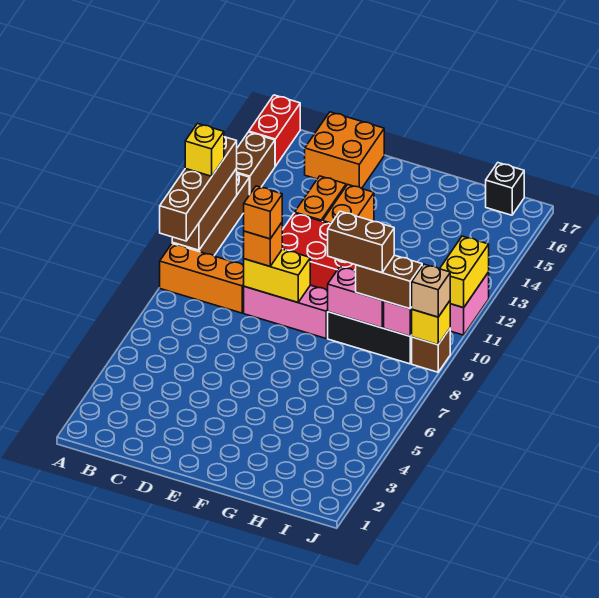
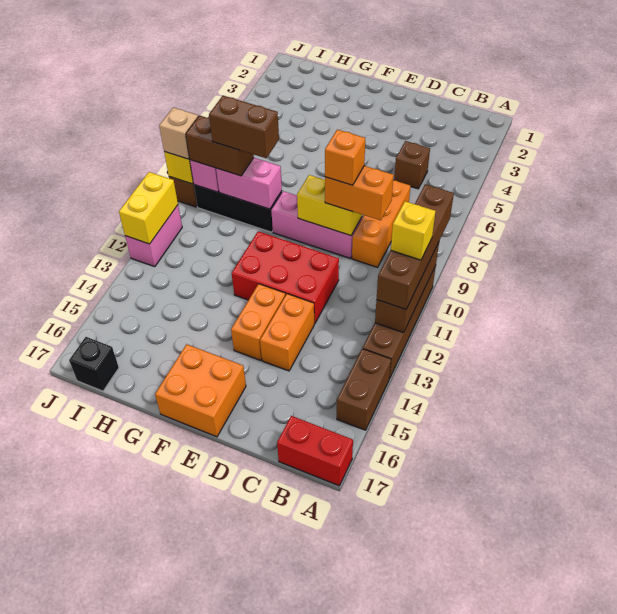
orange brick A9:C9 level 1 -> orange brick C7:C9 level 1
red brick A16:A17 level 1 -> red brick A17:B17 level 1
none -> brown brick C5 level 1
orange brick C16:D17 level 1 -> orange brick E16:F17 level 1
orange brick D9 level 3 -> orange brick C9:D9 level 3

